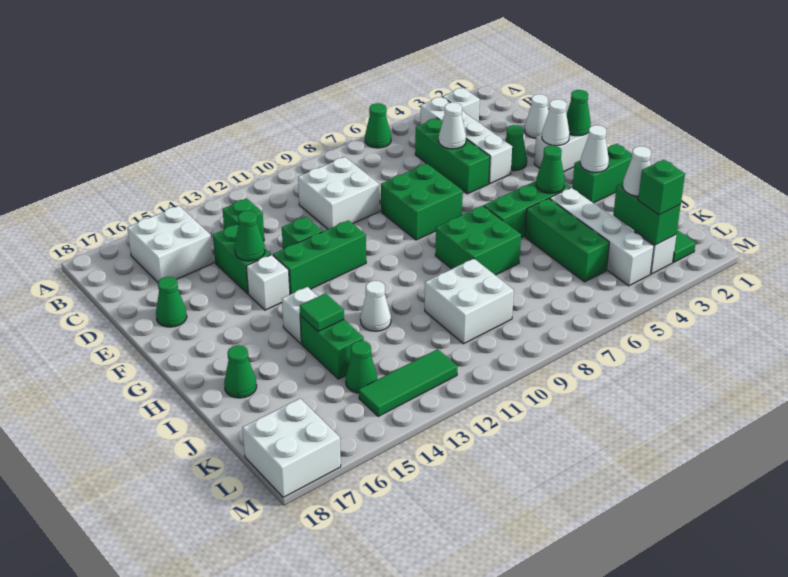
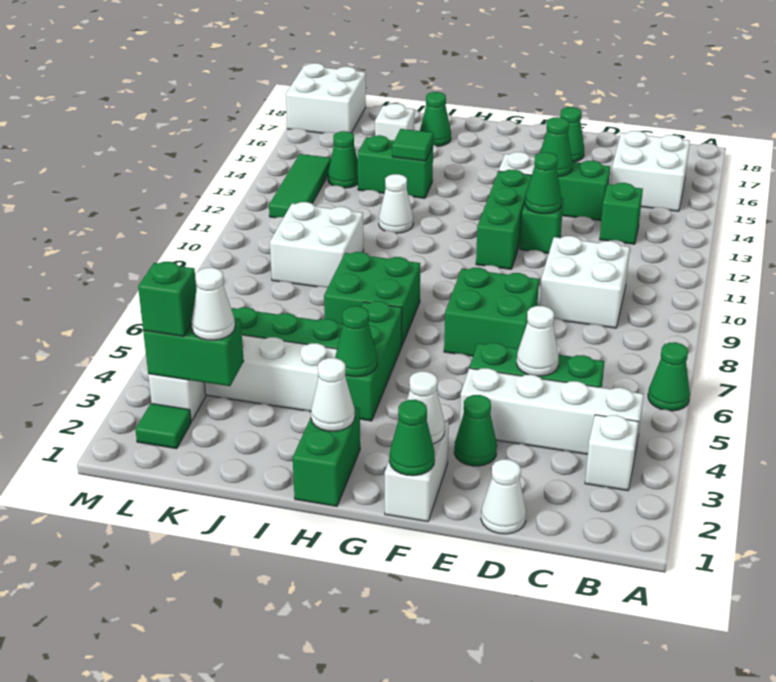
none -> green cone E12 level 2
white brick H14 level 1 -> white brick J16 level 1

